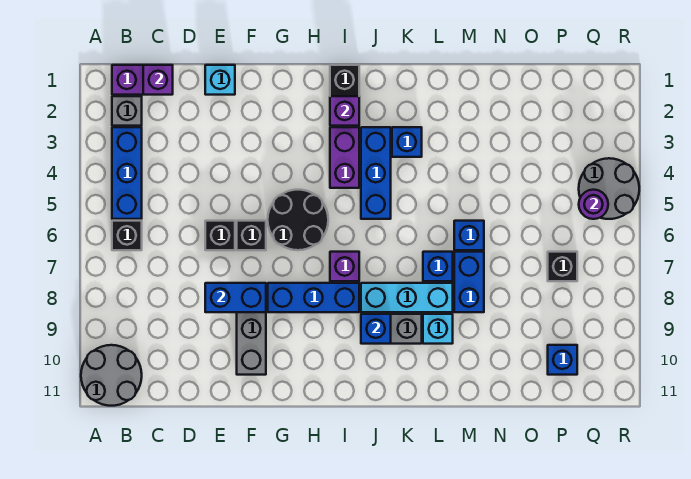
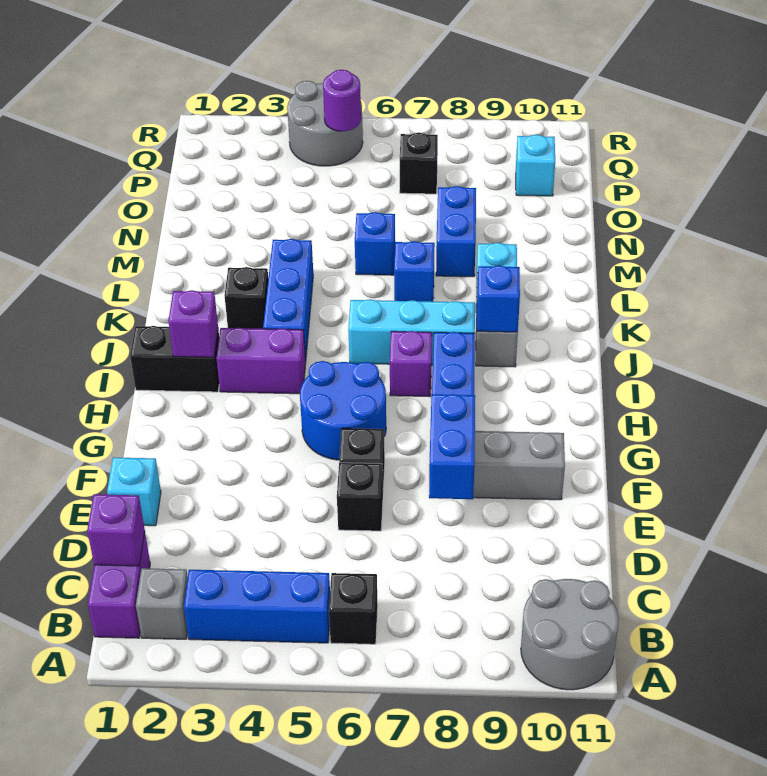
black round brick G5:H6 level 1 -> blue round brick G5:H6 level 1
blue brick J3:J5 level 1 -> blue brick J4:L4 level 1
cyan brick J8:L8 level 1 -> cyan brick J6:J8 level 1
blue brick K3 level 1 -> black brick K3 level 1
blue brick M7:M8 level 1 -> blue brick M8:N8 level 1
blue brick P10 level 1 -> cyan brick P10 level 1

